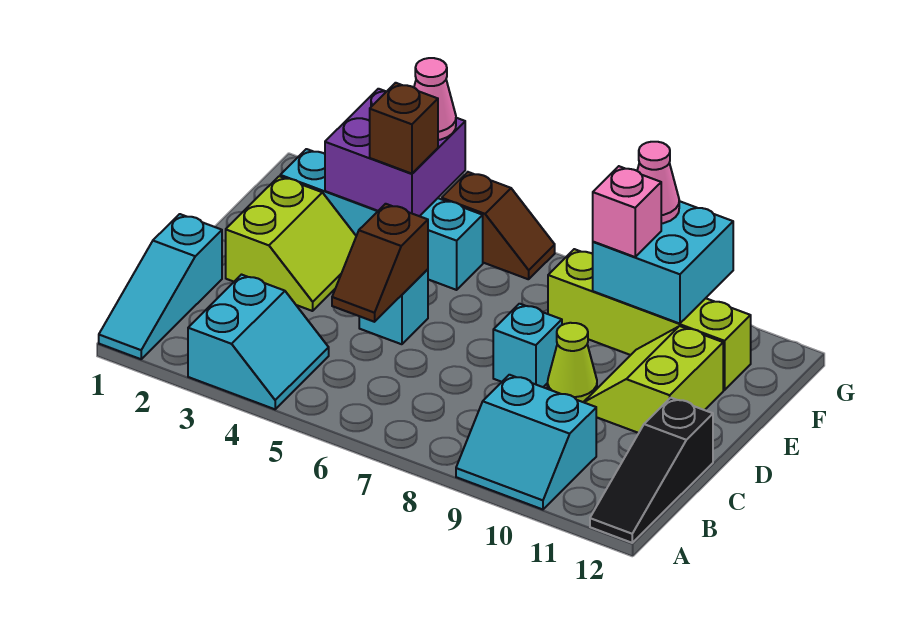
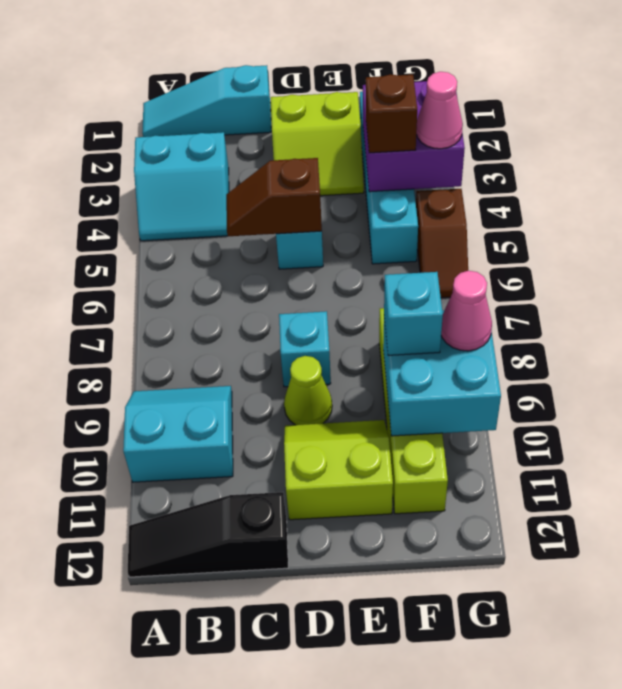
cyan slope A9:B10 level 1 top B -> cyan slope A9:B10 level 1 top 10
pink brick F9 level 3 -> cyan brick F9 level 3

